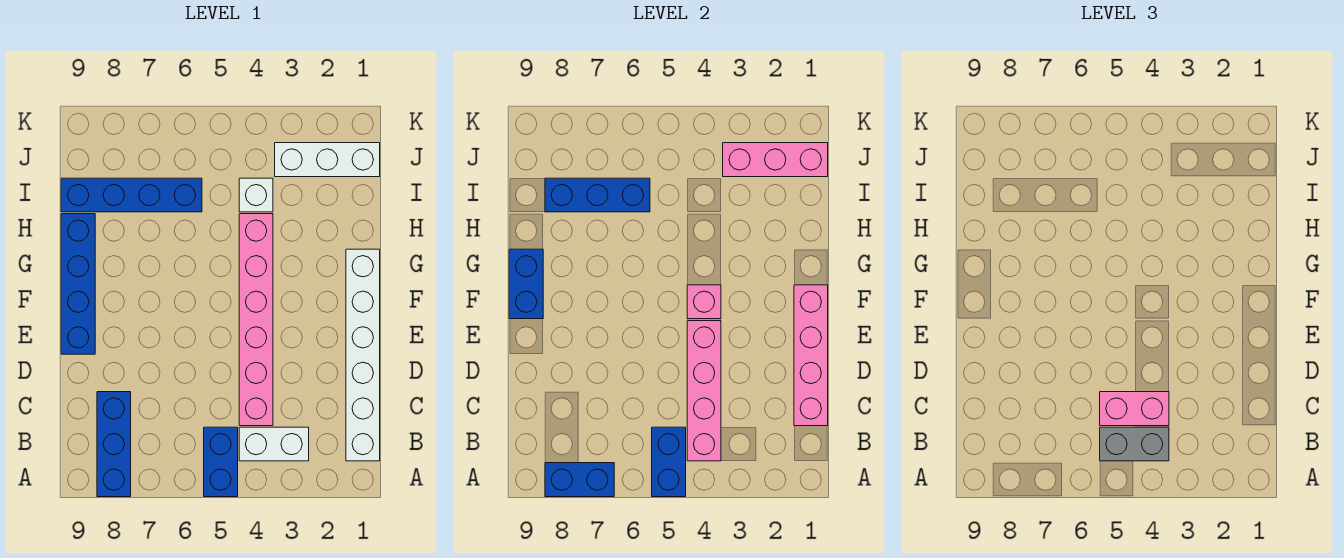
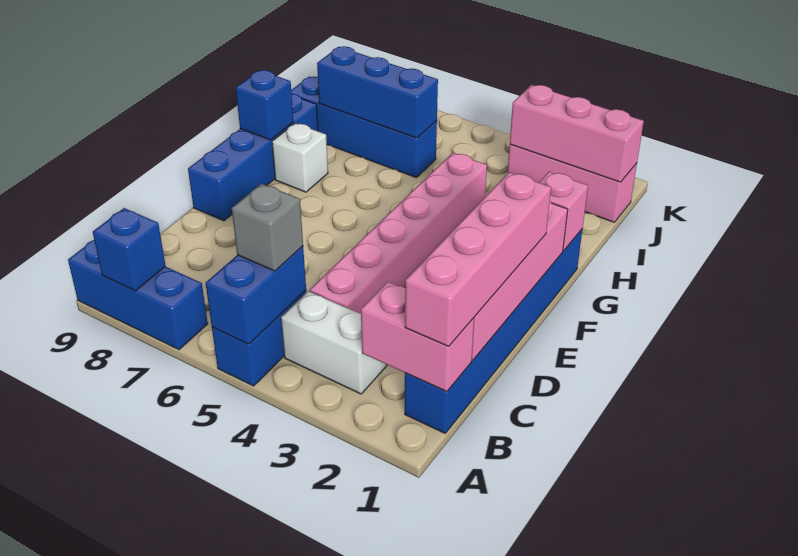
blue brick A7:A8 level 2 -> blue brick A8 level 2
blue brick A8:C8 level 1 -> blue brick A7:A9 level 1
white brick B1:G1 level 1 -> blue brick B1:G1 level 1
pink brick B4:E4 level 2 -> pink brick B1:E1 level 3
grey brick B4:B5 level 3 -> grey brick B5 level 3
pink brick C4:C5 level 3 -> pink brick B1:B2 level 2
pink brick F4 level 2 -> pink brick G1 level 2
blue brick F9:G9 level 2 -> blue brick G9 level 2
white brick I4 level 1 -> white brick G8 level 1
white brick J1:J3 level 1 -> pink brick J1:J3 level 1

